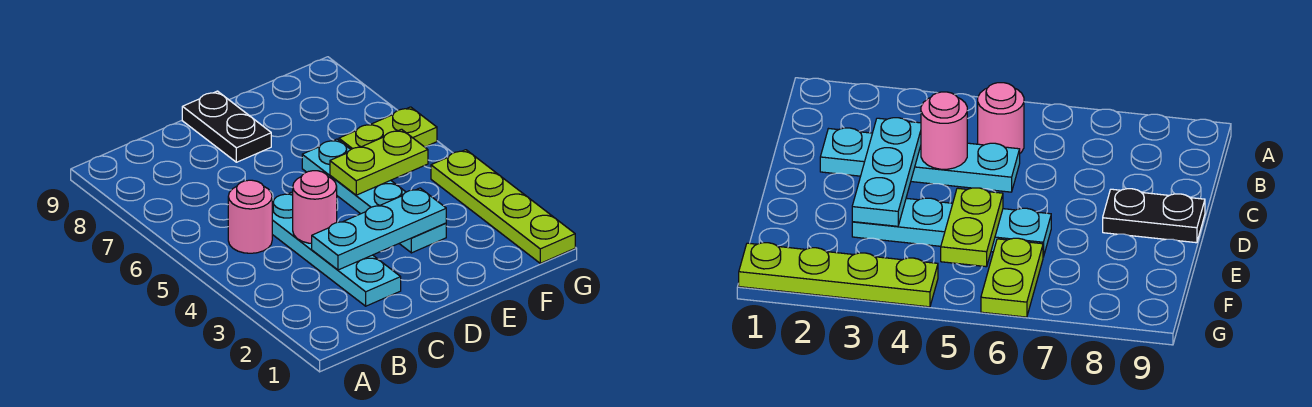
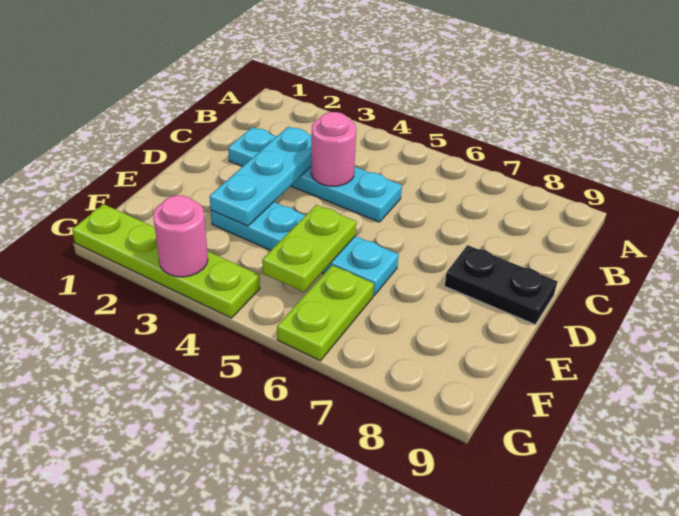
pink round brick B5 level 1 -> pink round brick G3 level 2

